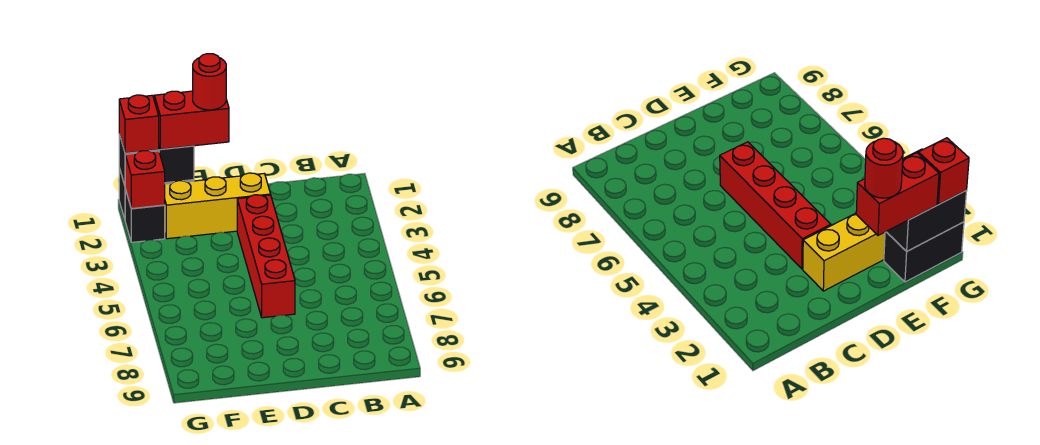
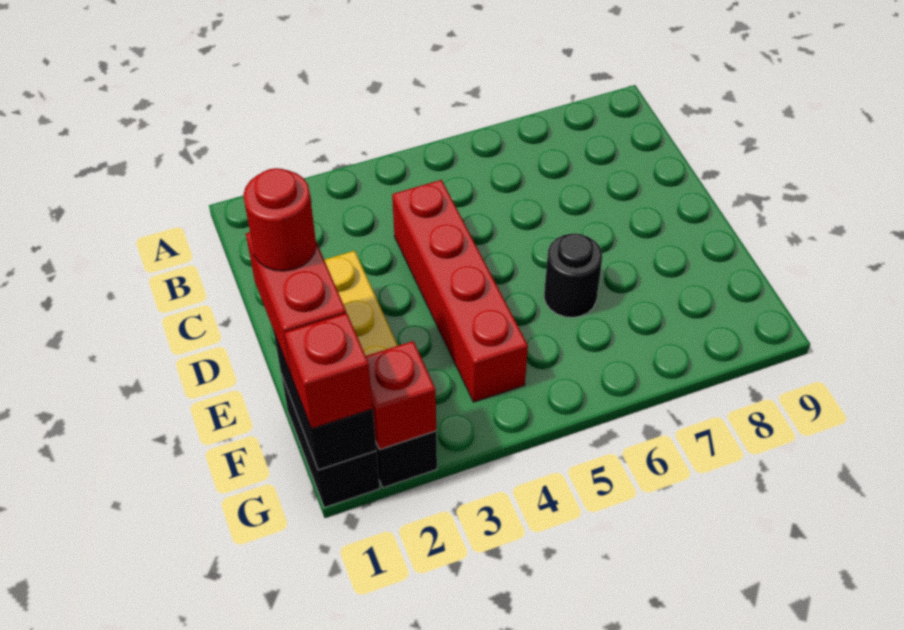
red brick D3:D6 level 1 -> red brick C4:F4 level 1
none -> black round brick E6 level 1

